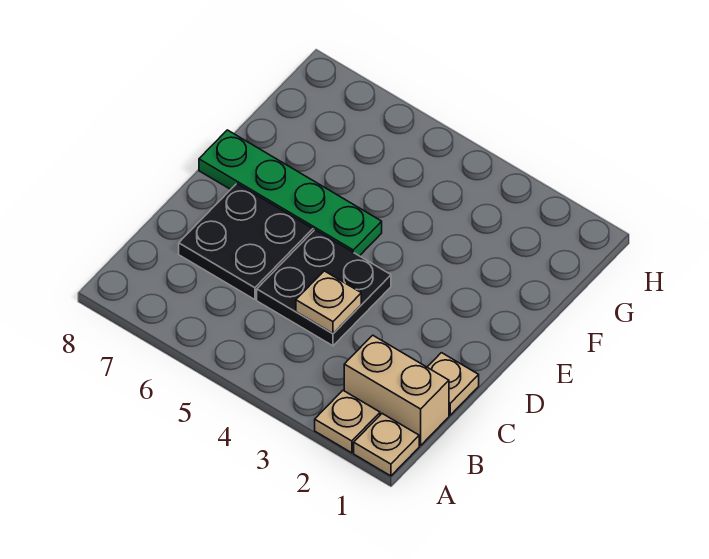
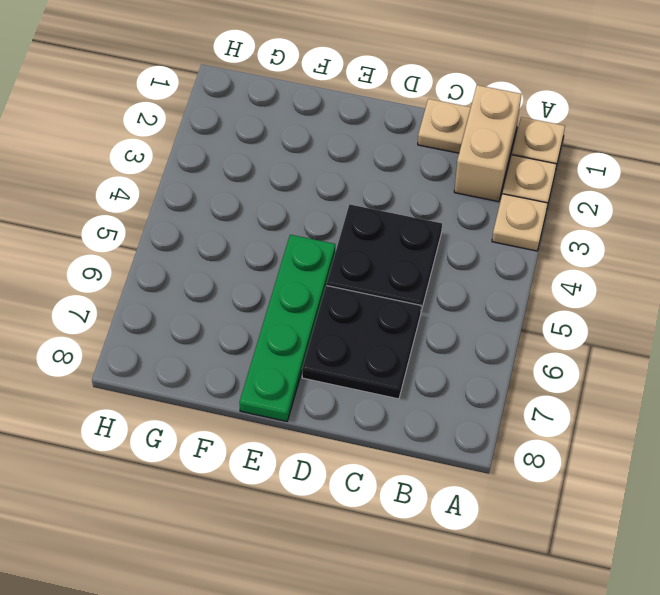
tan plate C4 level 2 -> tan plate A3 level 1

